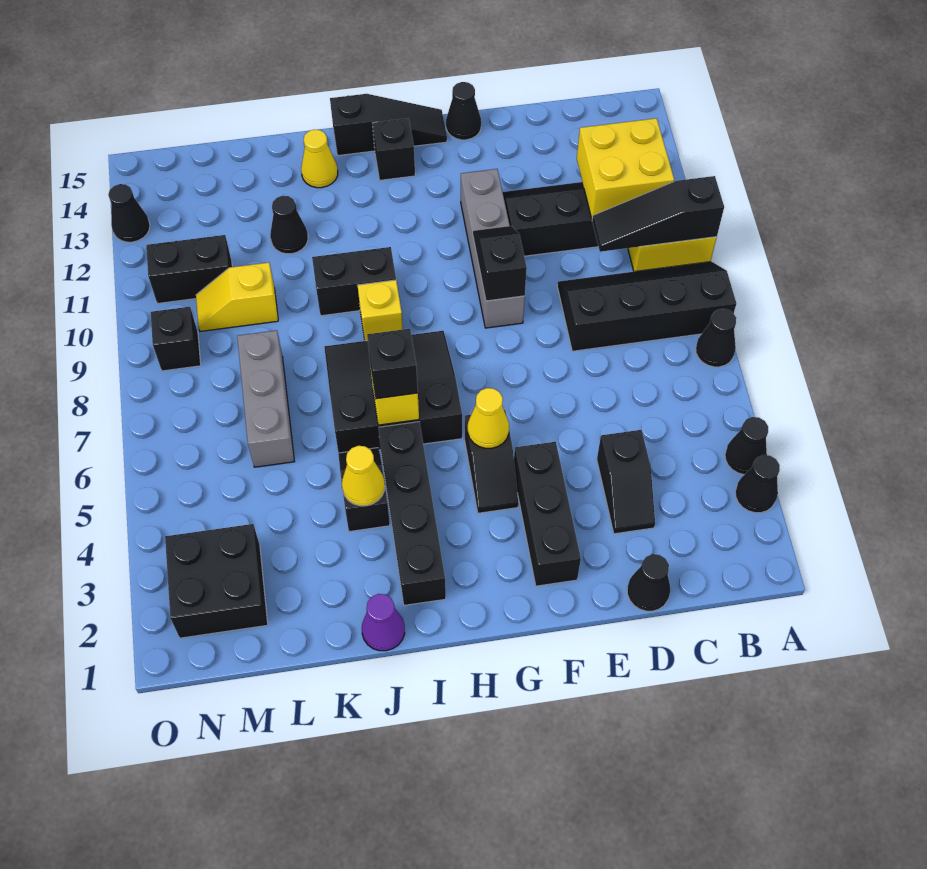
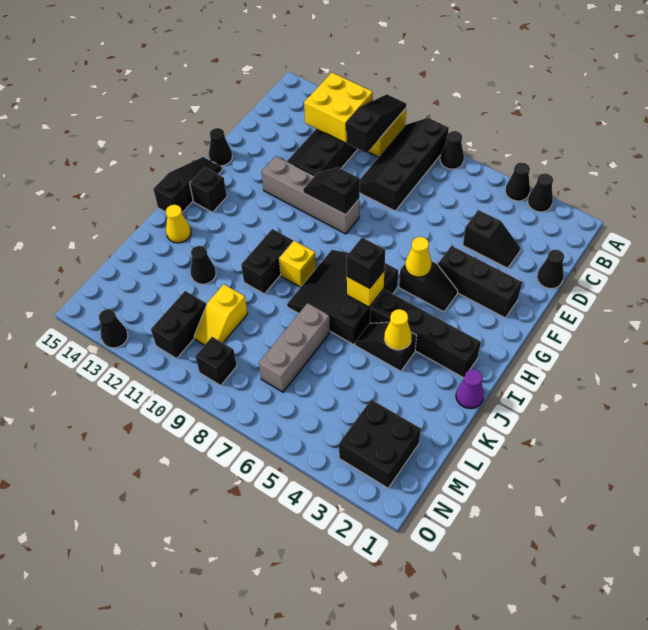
black slope A10:C10 level 2 top A -> black slope A10:C10 level 2 top C
grey brick L6:L8 level 1 -> grey brick K7:M7 level 1

